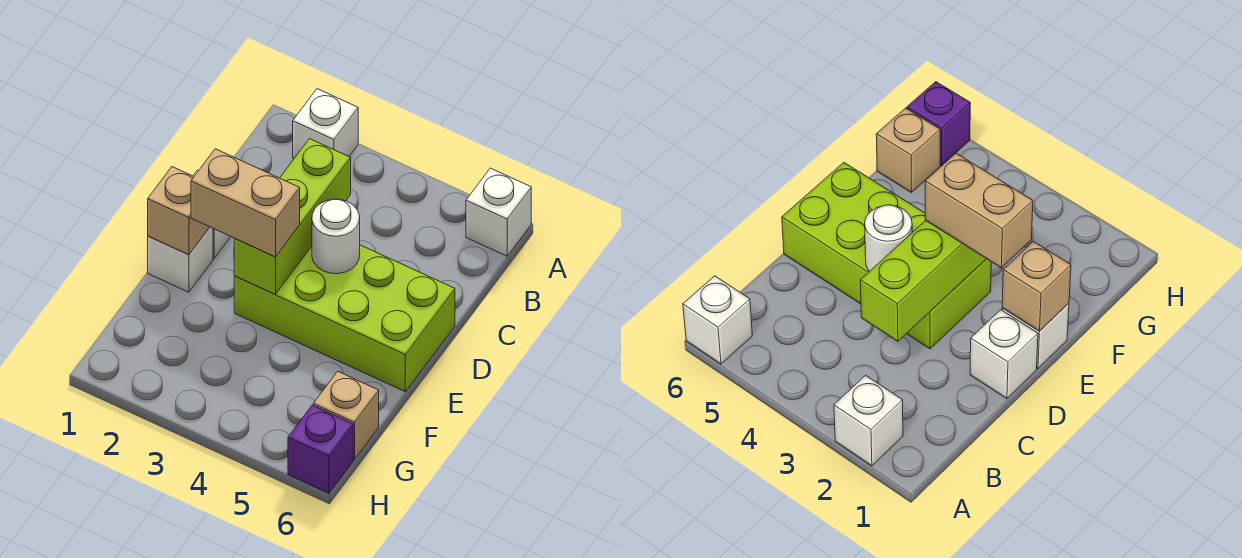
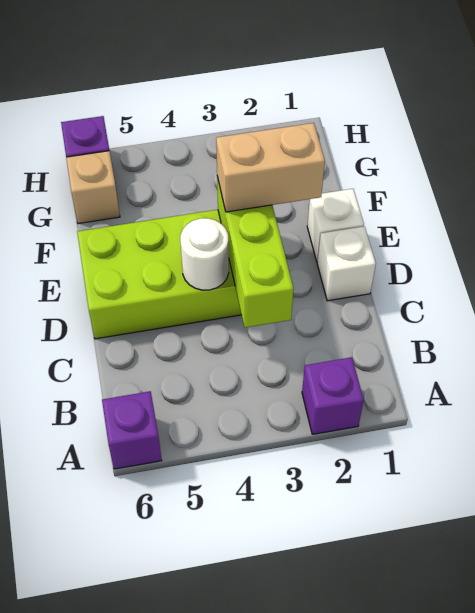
white brick A2 level 1 -> purple brick A2 level 1
white brick A6 level 1 -> purple brick A6 level 1
tan brick E1 level 2 -> none

